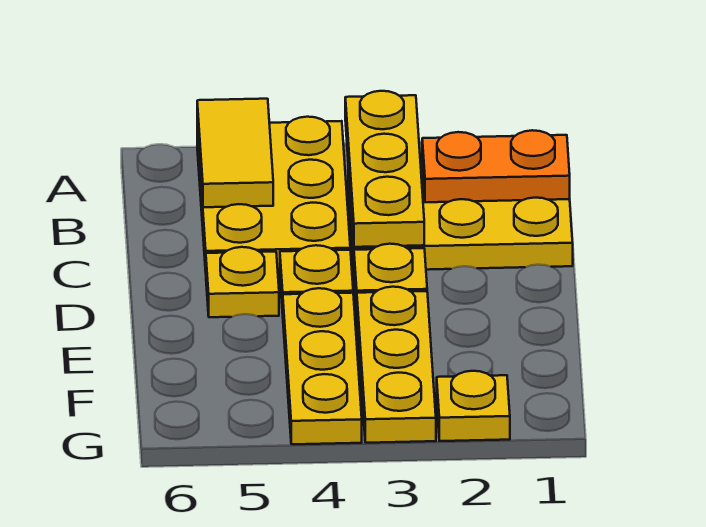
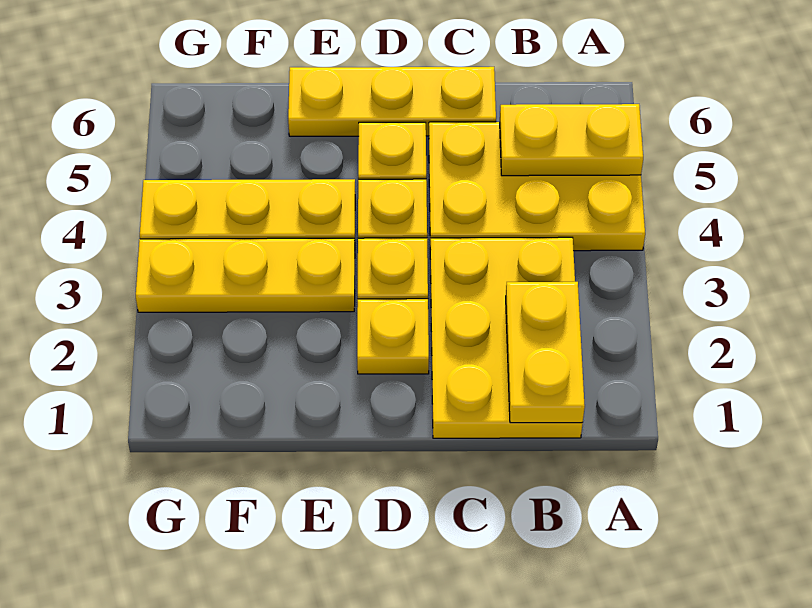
yellow plate A3:C3 level 2 -> yellow plate C6:E6 level 1
yellow tile A5:B5 level 2 -> yellow plate A5:B5 level 2
orange plate B1:B2 level 2 -> yellow plate B1:B2 level 2
yellow plate G2 level 1 -> yellow plate D2 level 1

